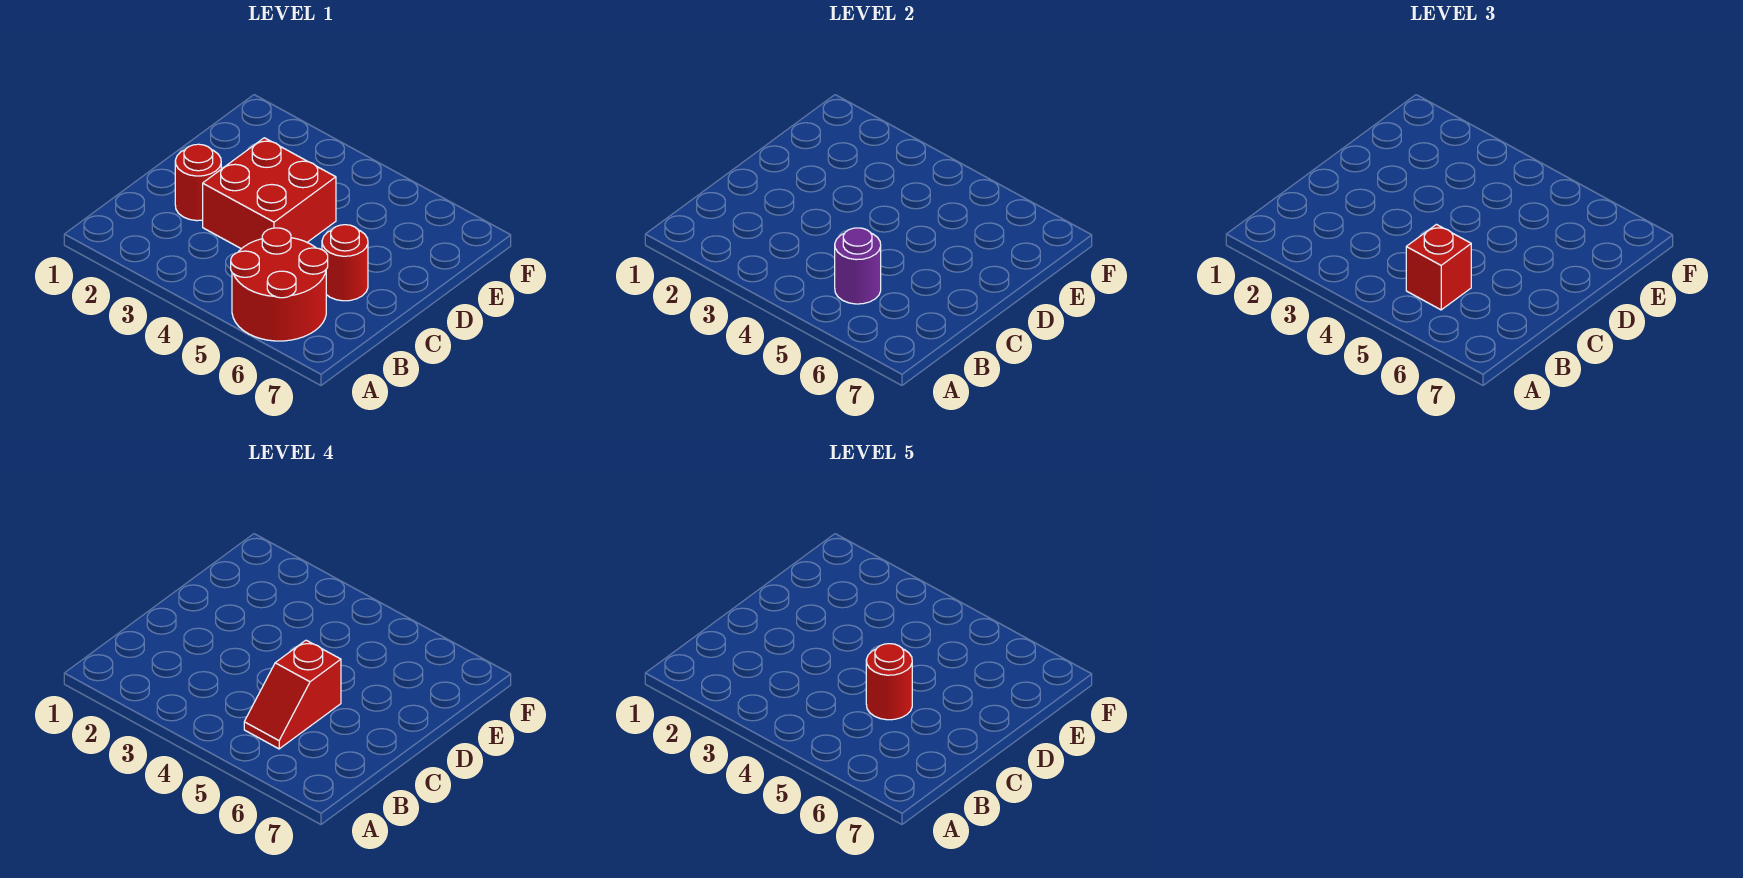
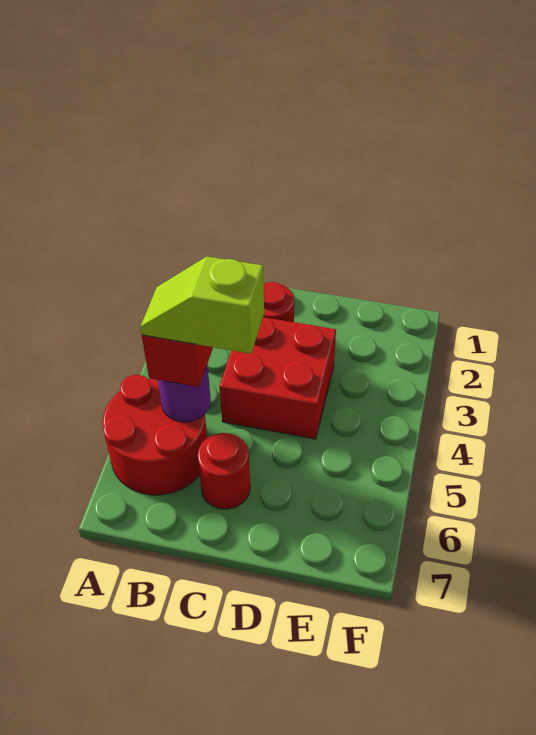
red slope B5:C5 level 4 top C -> lime slope B5:C5 level 4 top C
red round brick C5 level 5 -> none

